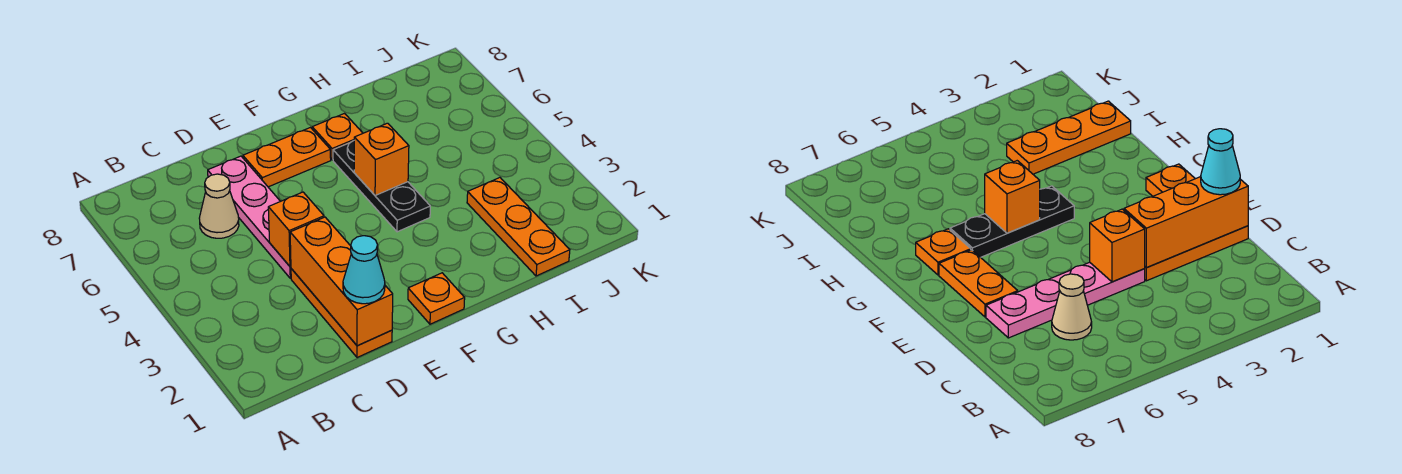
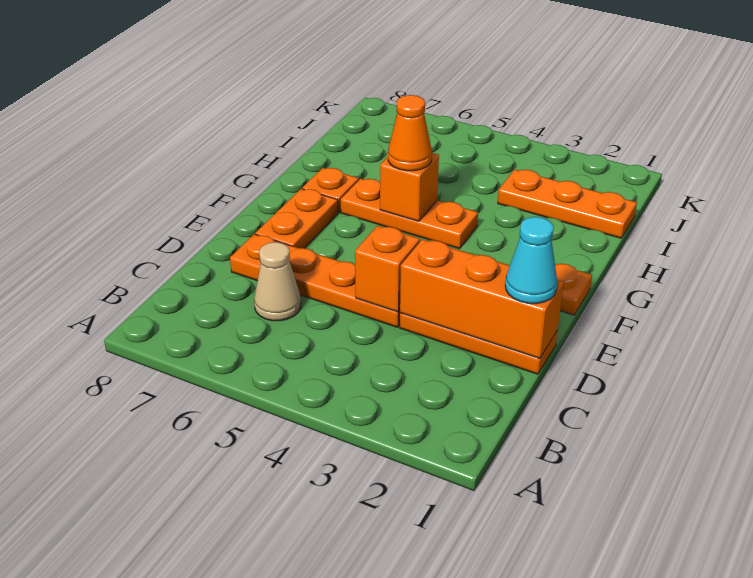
pink plate D4:D7 level 1 -> orange plate D4:D7 level 1
black plate G4:G6 level 1 -> orange plate G4:G6 level 1
none -> orange cone G5 level 3

